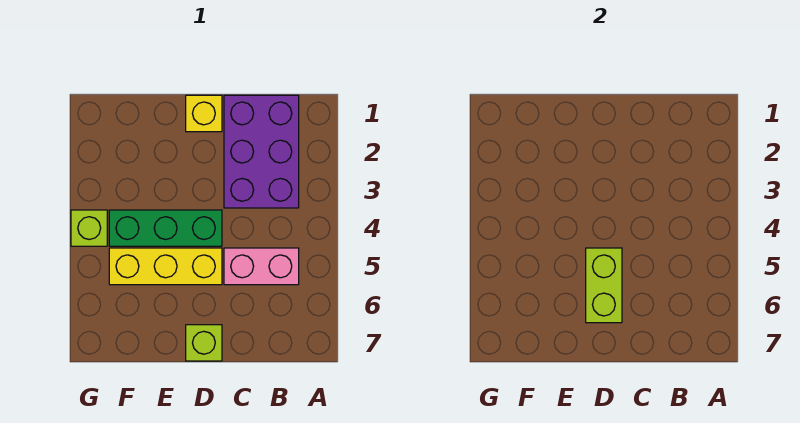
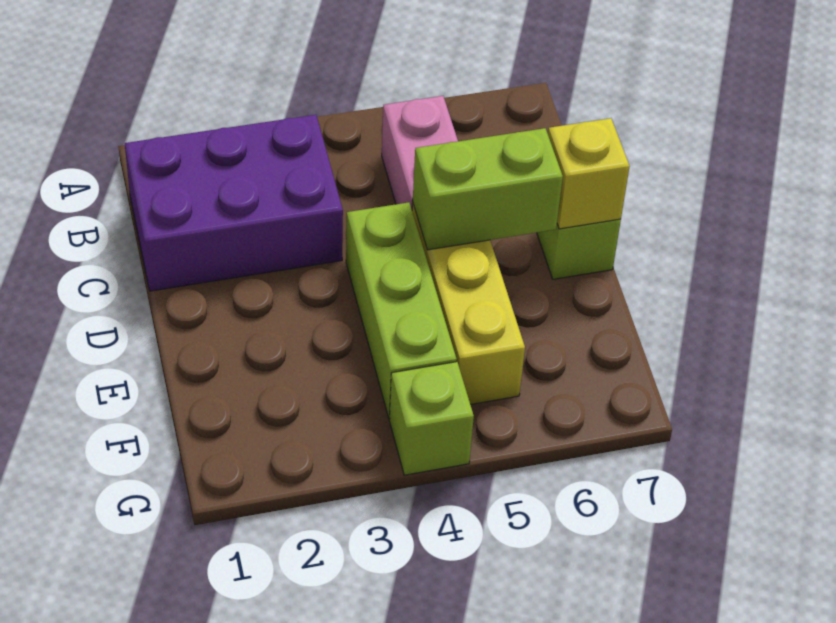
yellow brick D1 level 1 -> yellow brick D7 level 2
green brick D4:F4 level 1 -> lime brick D4:F4 level 1

